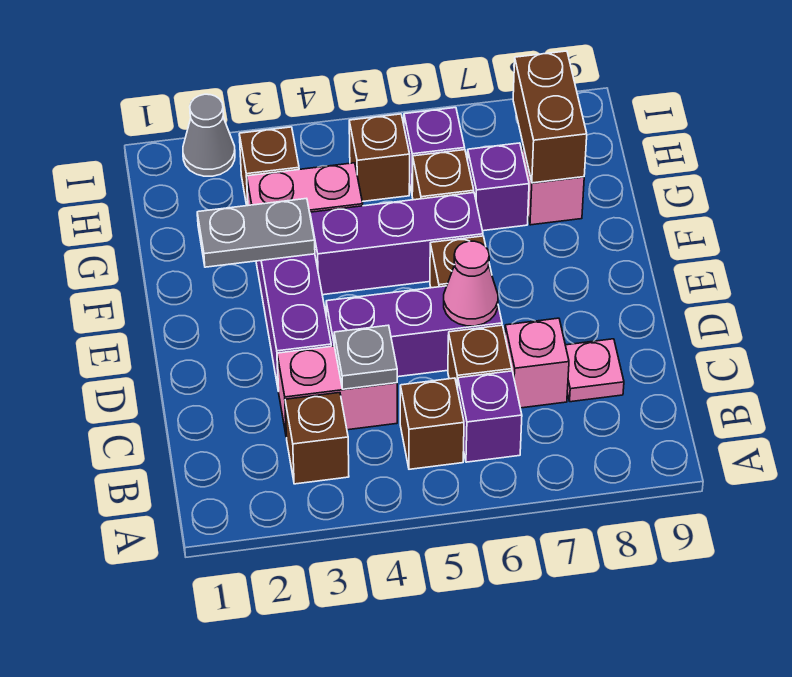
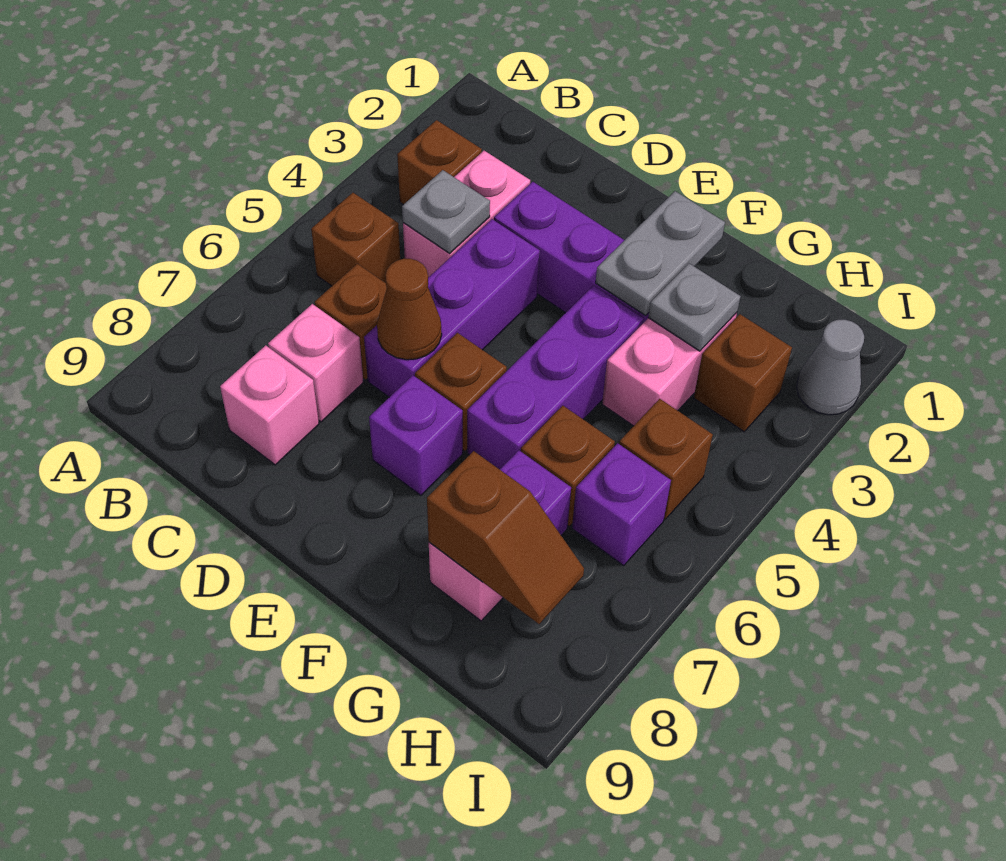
purple brick B6 level 1 -> purple brick E7 level 1
pink plate C8 level 1 -> pink brick C8 level 1
pink cone D6 level 2 -> brown cone D6 level 2
none -> grey plate G3 level 2
brown brick G8:H8 level 2 -> brown slope G8:H8 level 2 top G

